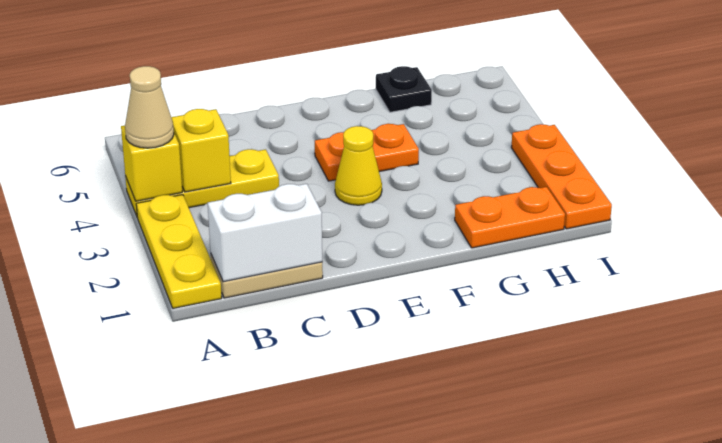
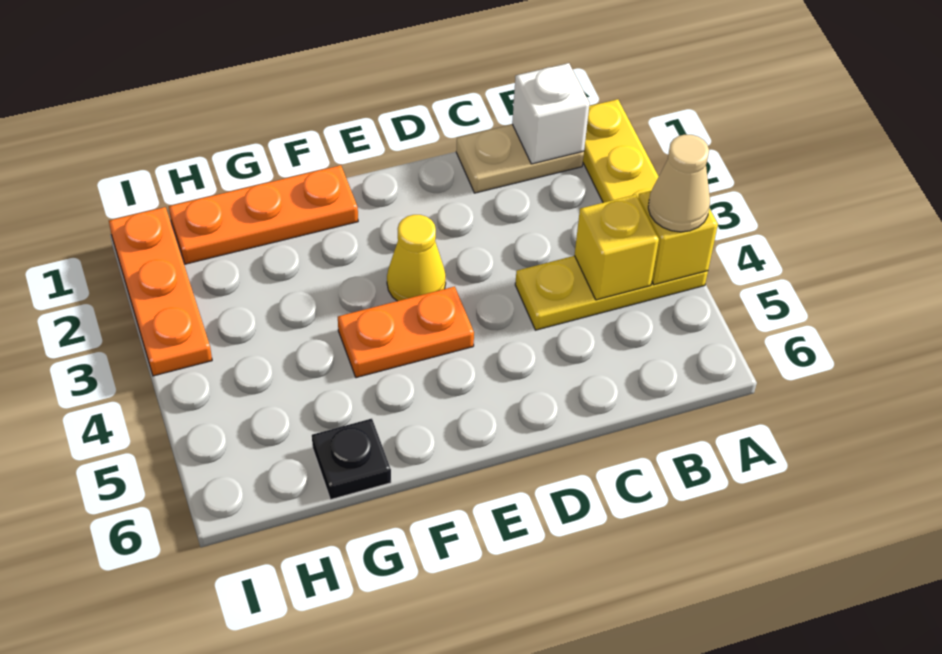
white brick B1:C1 level 2 -> white brick B1 level 2
orange plate G1:H1 level 1 -> orange plate F1:H1 level 1

